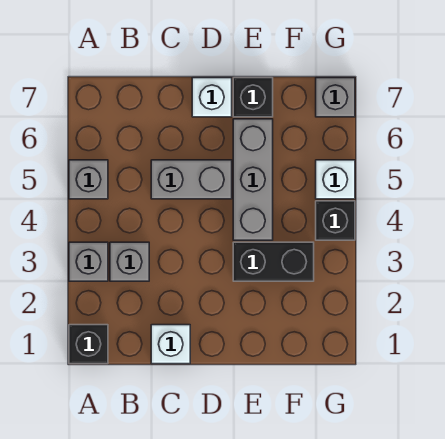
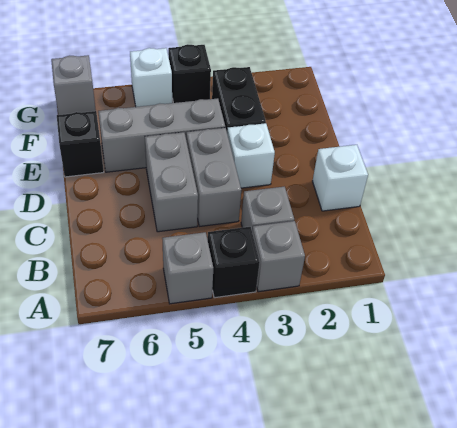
black brick A1 level 1 -> black brick A4 level 1
none -> grey brick C4:D4 level 1
white brick D7 level 1 -> white brick D3 level 1

